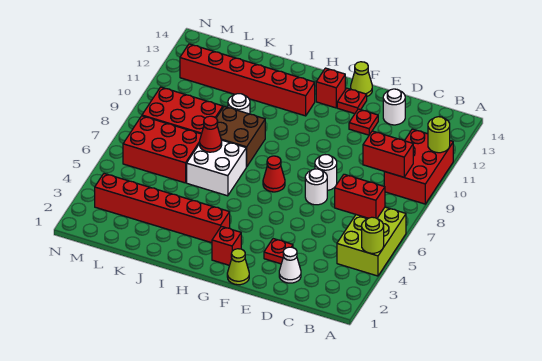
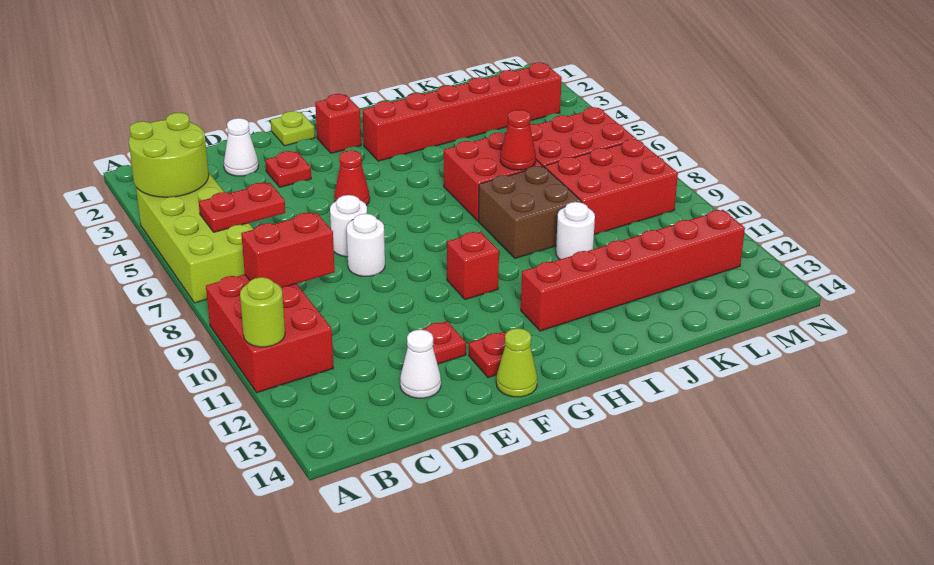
lime brick A4:B6 level 1 -> lime brick A4:B7 level 1
lime round brick A4 level 2 -> lime round brick A3:B4 level 2
red brick B6:C6 level 2 -> red plate B6:C6 level 2
white round brick D13 level 1 -> white cone D13 level 1
lime cone F1 level 1 -> lime plate F1 level 1
red cone G7 level 1 -> red cone F5 level 1
red brick G13 level 1 -> red brick G10 level 1
white brick I6:J7 level 1 -> red brick I6:J7 level 1

